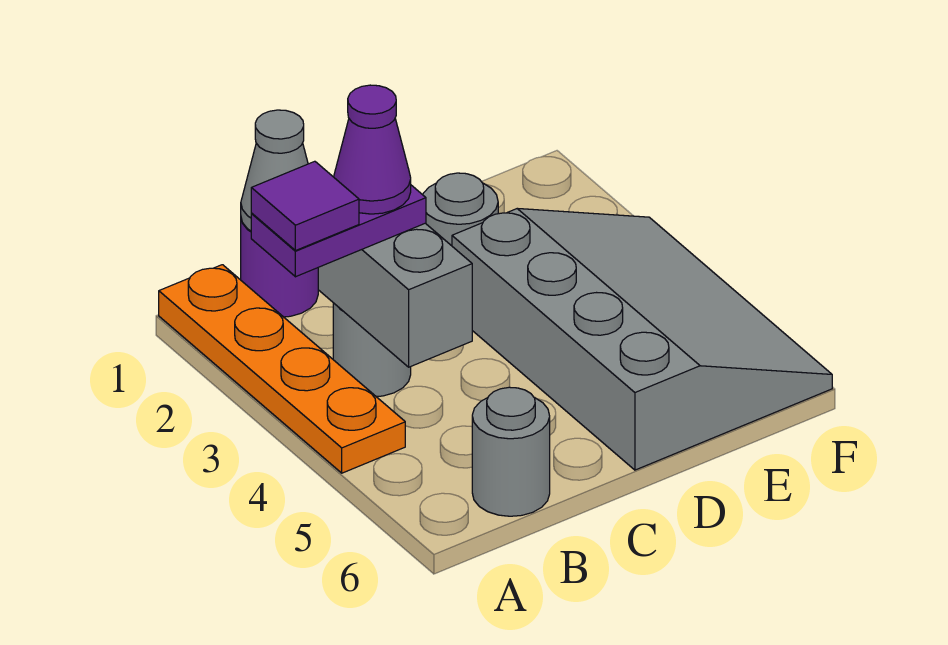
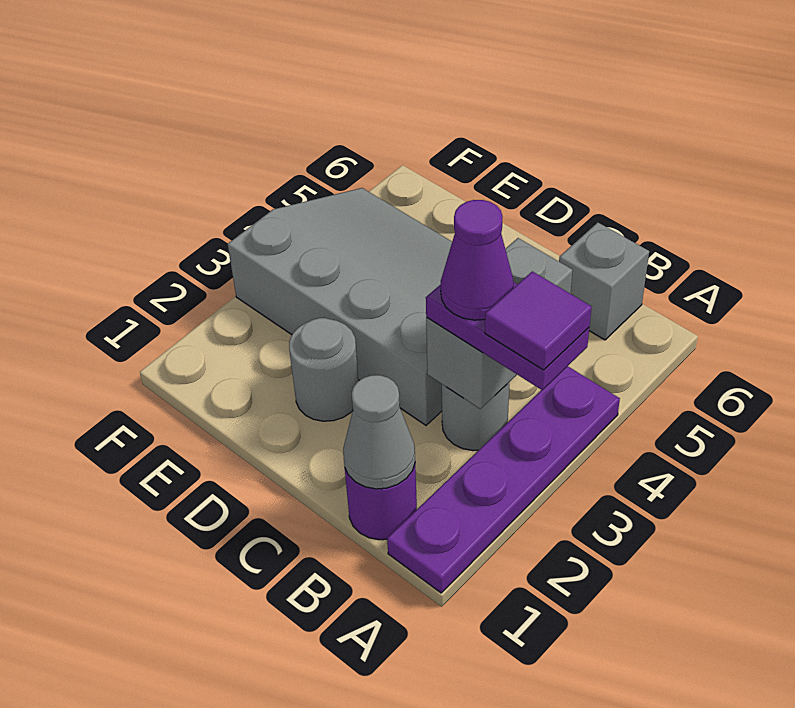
orange plate A1:A4 level 1 -> purple plate A1:A4 level 1
grey round brick B6 level 1 -> grey brick B6 level 1
grey slope D3:F6 level 1 top D -> grey slope C3:F5 level 1 top 3

